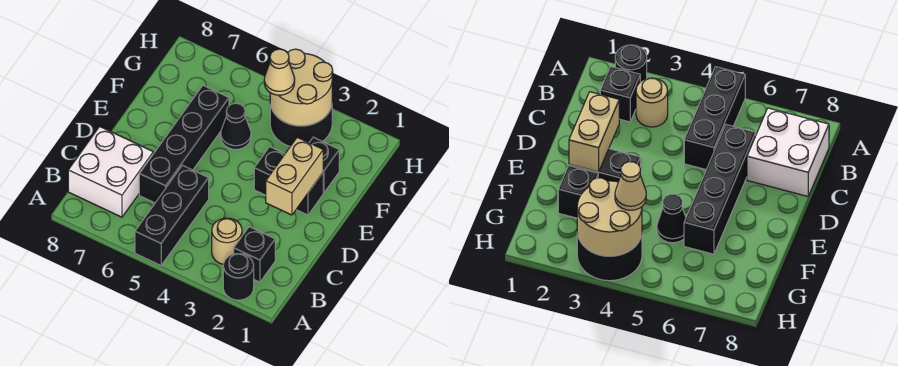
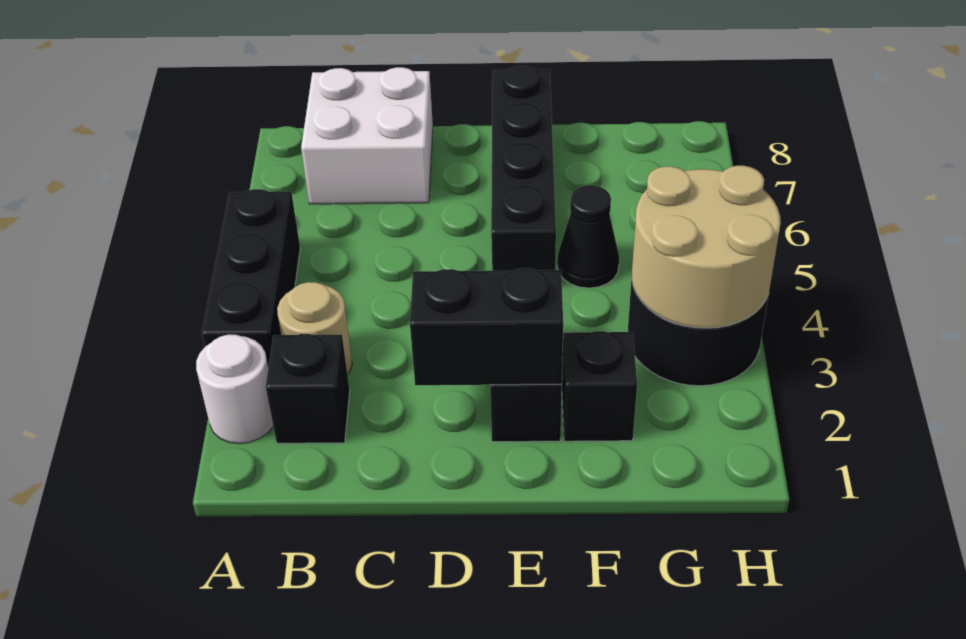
black round brick A2 level 1 -> white round brick A2 level 1
black brick A5:C5 level 1 -> black brick A3:A5 level 1
black brick C6:F6 level 1 -> black brick E5:E8 level 1
tan brick D2:E2 level 2 -> black brick D2:E2 level 2
tan cone G4 level 3 -> none

